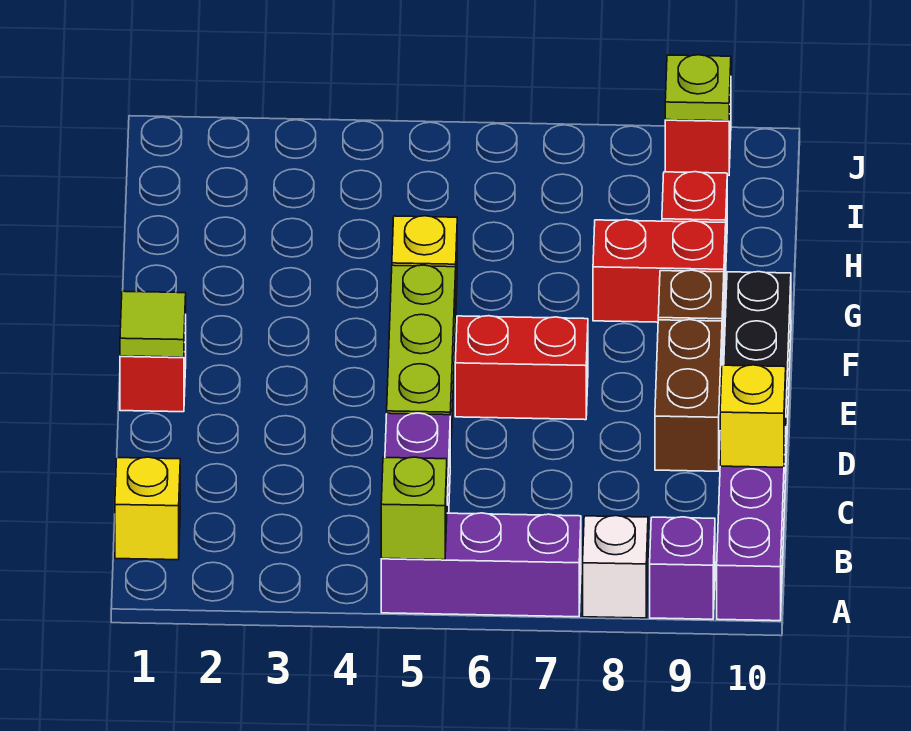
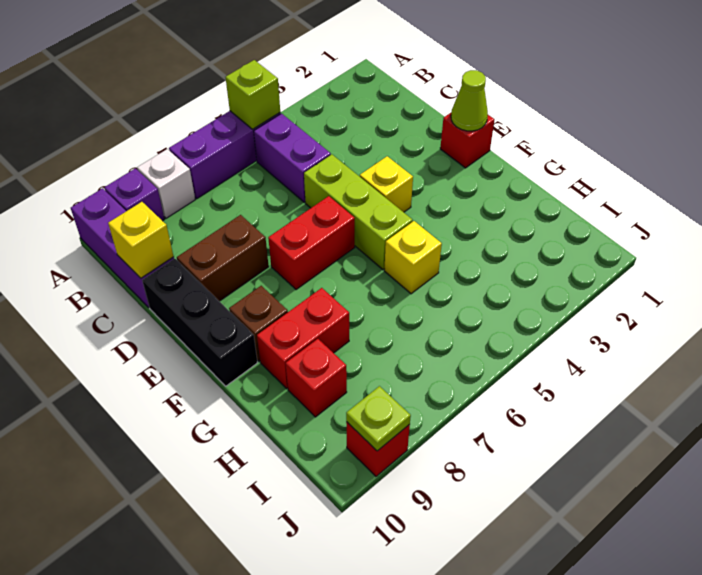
yellow brick B1 level 1 -> yellow brick E4 level 1
brown brick D9:E9 level 1 -> brown brick D8:D9 level 1
lime tile E1 level 2 -> lime cone E1 level 2

